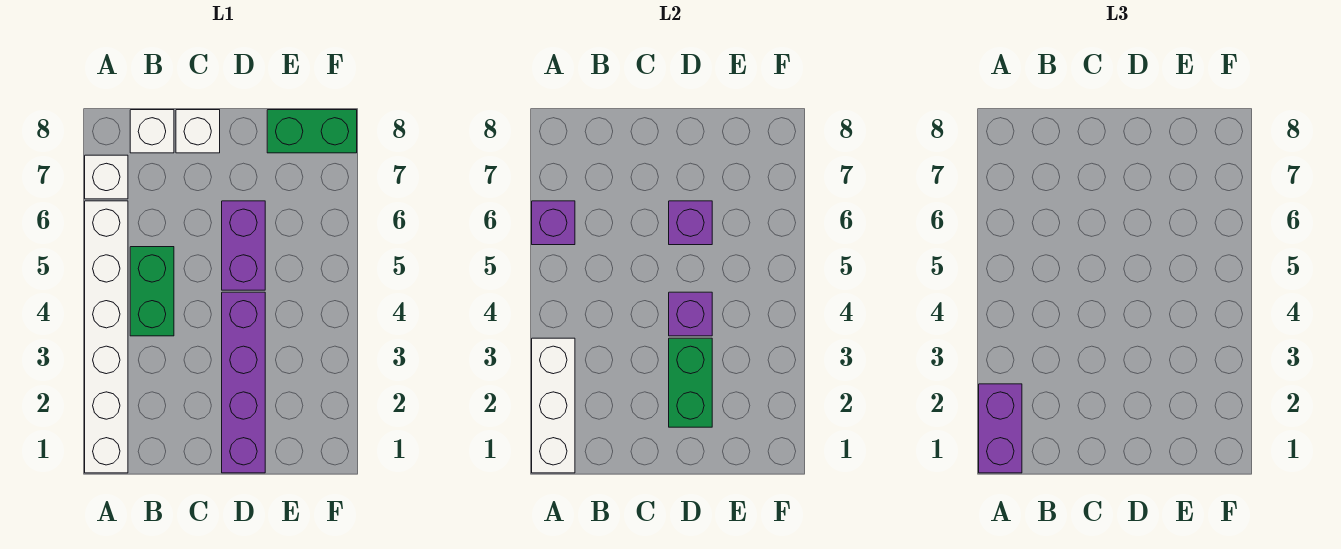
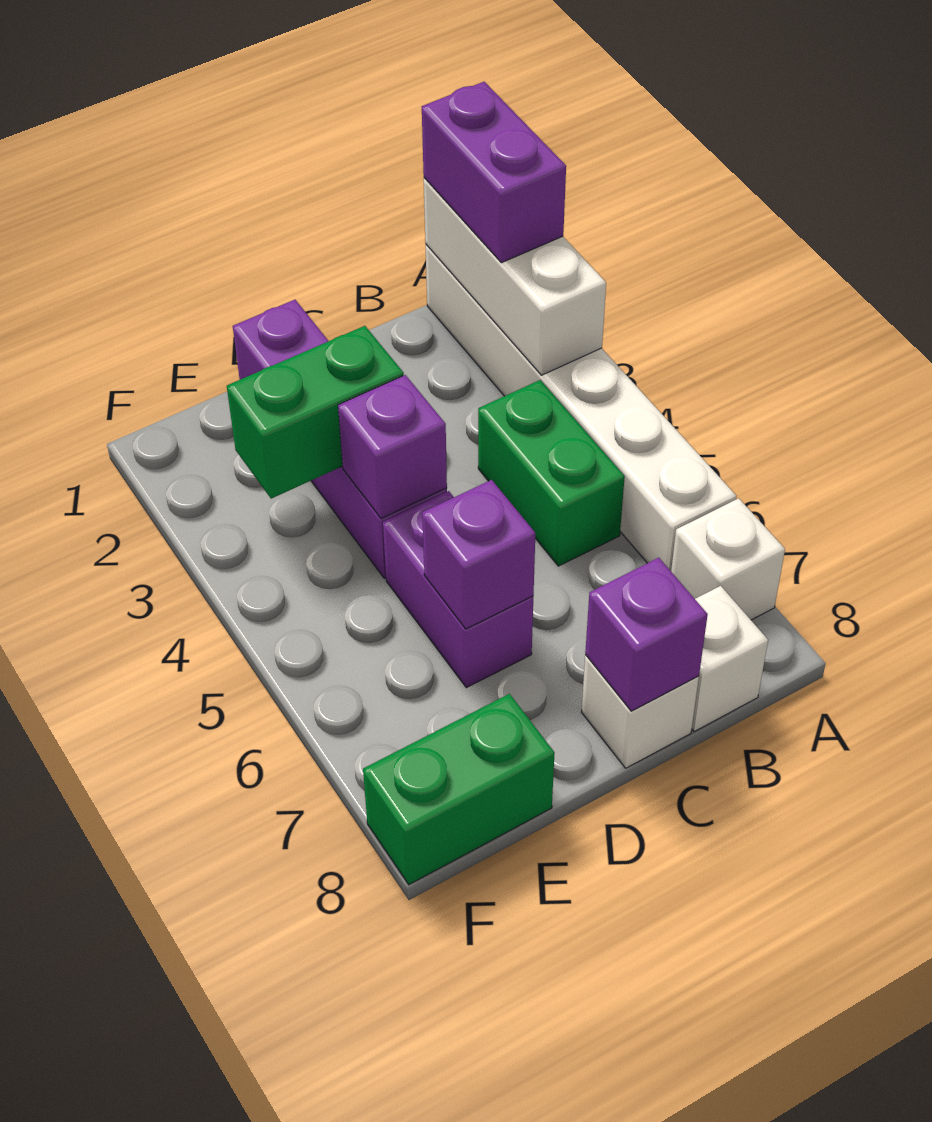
purple brick A6 level 2 -> purple brick C8 level 2
green brick D2:D3 level 2 -> green brick D3:E3 level 2

